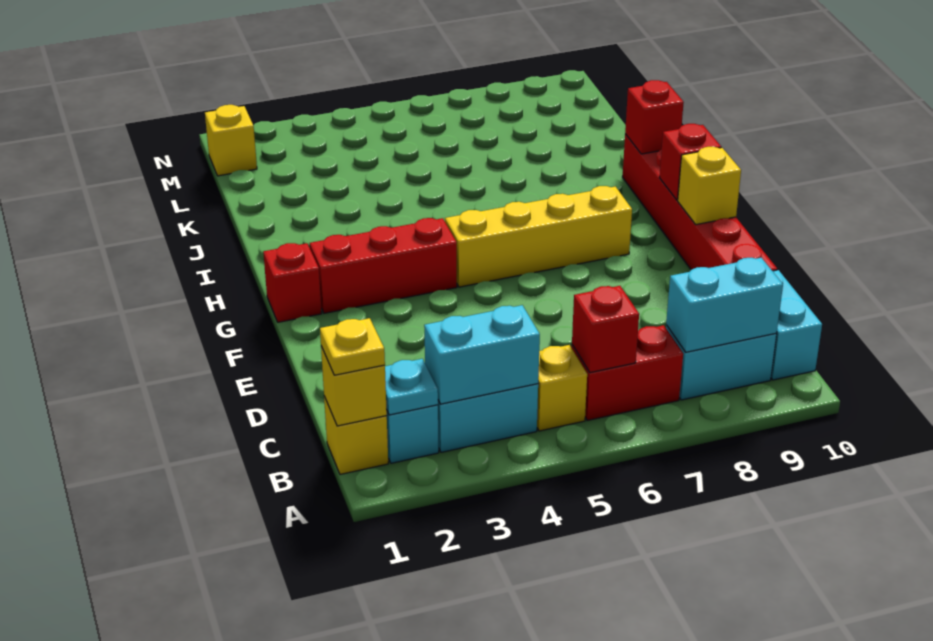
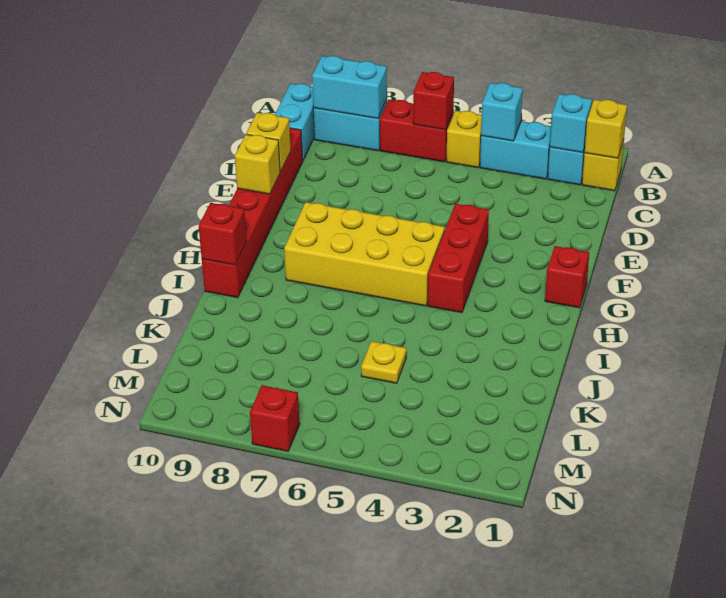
yellow plate B1 level 3 -> yellow plate K5 level 1
cyan plate B2 level 2 -> cyan brick B2 level 2
cyan brick B3:B4 level 2 -> cyan brick B4 level 2
red brick G2:G4 level 1 -> red brick F4:H4 level 1
yellow brick G5:G8 level 1 -> yellow brick G5:H8 level 1
red brick G10 level 2 -> red brick N7 level 1
yellow brick M1 level 1 -> yellow brick E10 level 2

